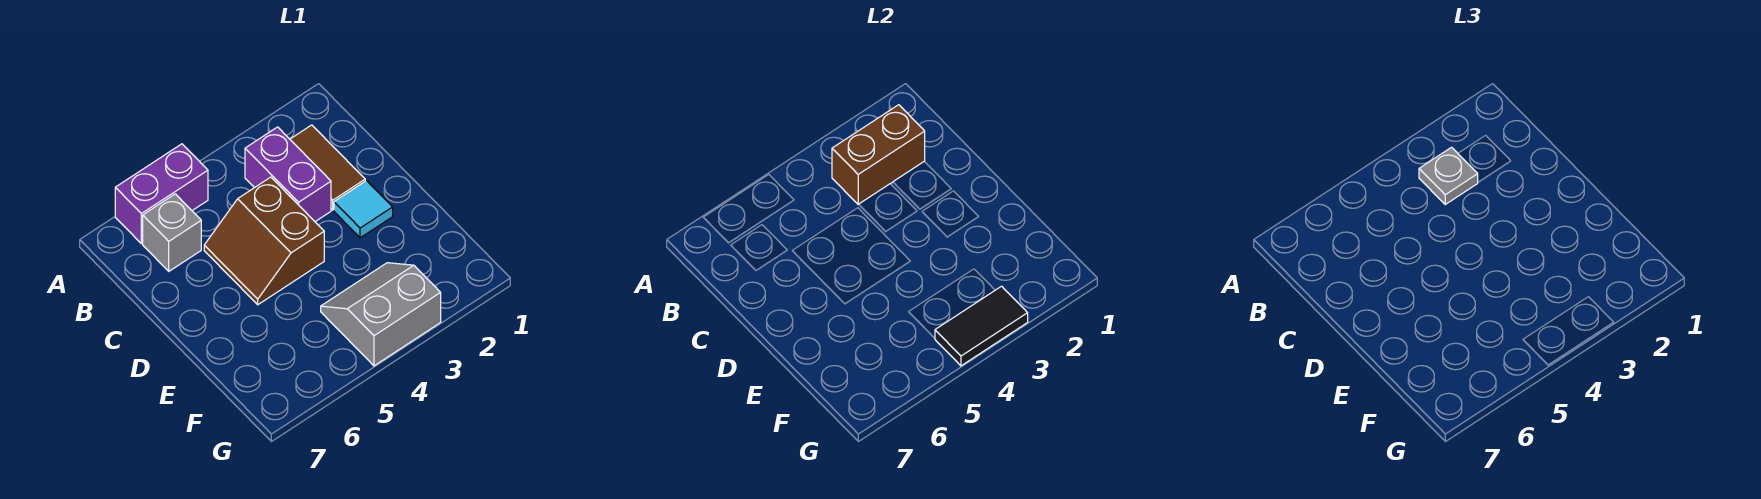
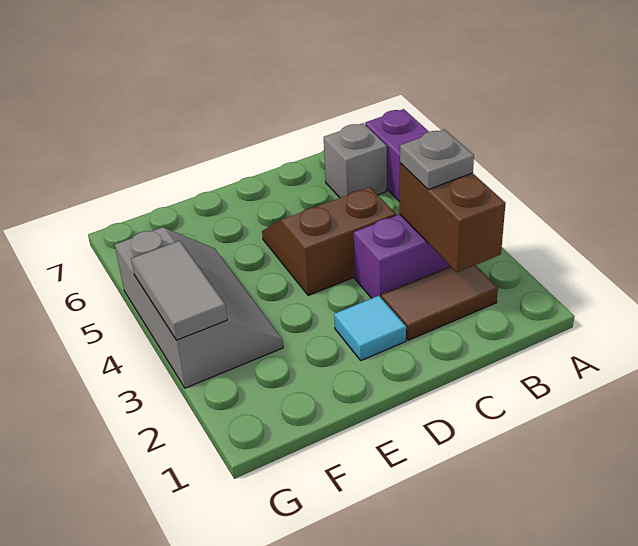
grey slope F3:G4 level 1 top G -> grey slope F3:G5 level 1 top G
black tile G3:G4 level 2 -> grey tile G3:G4 level 2

